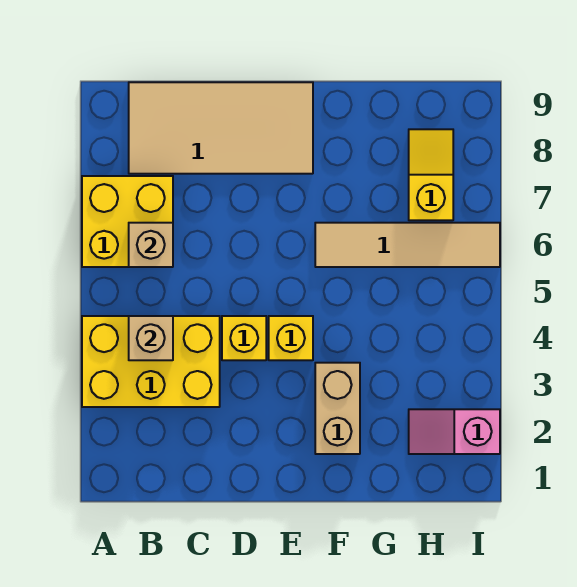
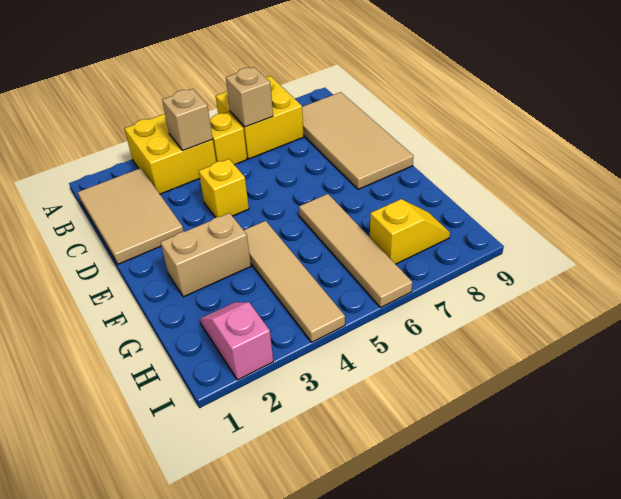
yellow brick A3:C4 level 1 -> yellow brick A3:B4 level 1
none -> tan tile B1:D2 level 1
yellow brick E4 level 1 -> yellow brick B5 level 1
none -> tan tile F4:I4 level 1

